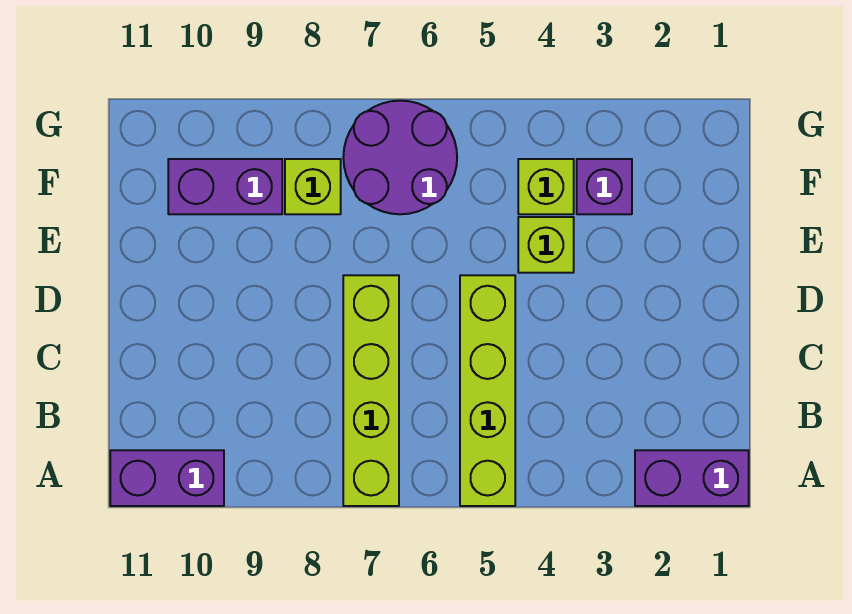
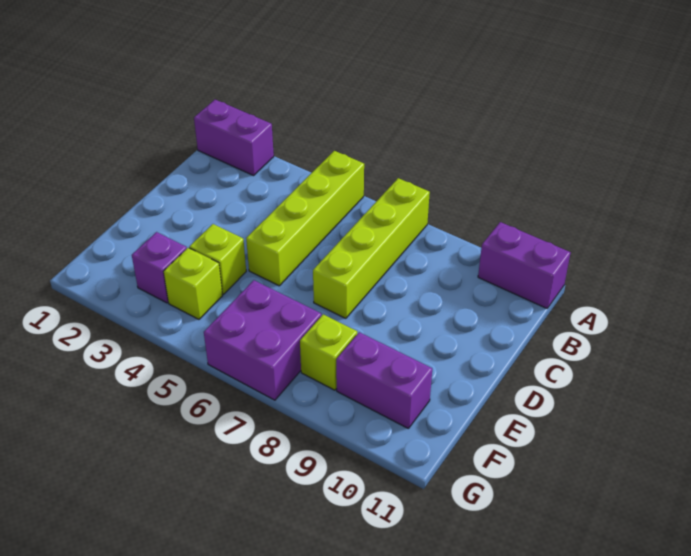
purple round brick F6:G7 level 1 -> purple brick F6:G7 level 1

